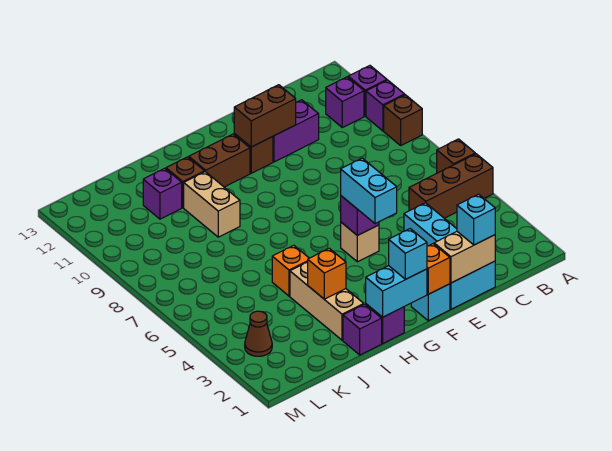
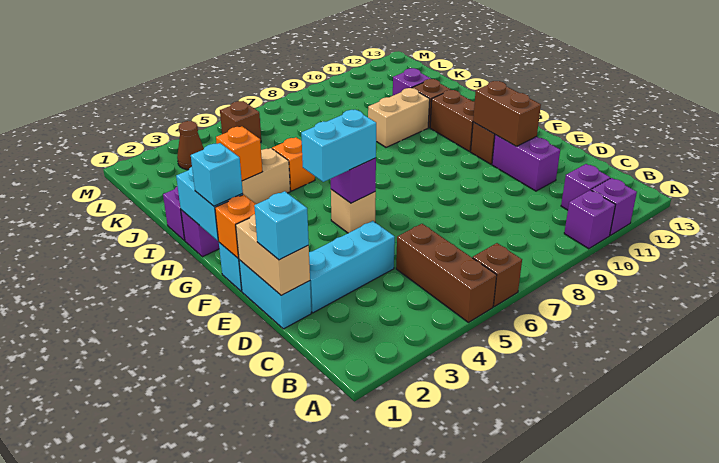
brown brick A9 level 1 -> brown brick L5 level 1

